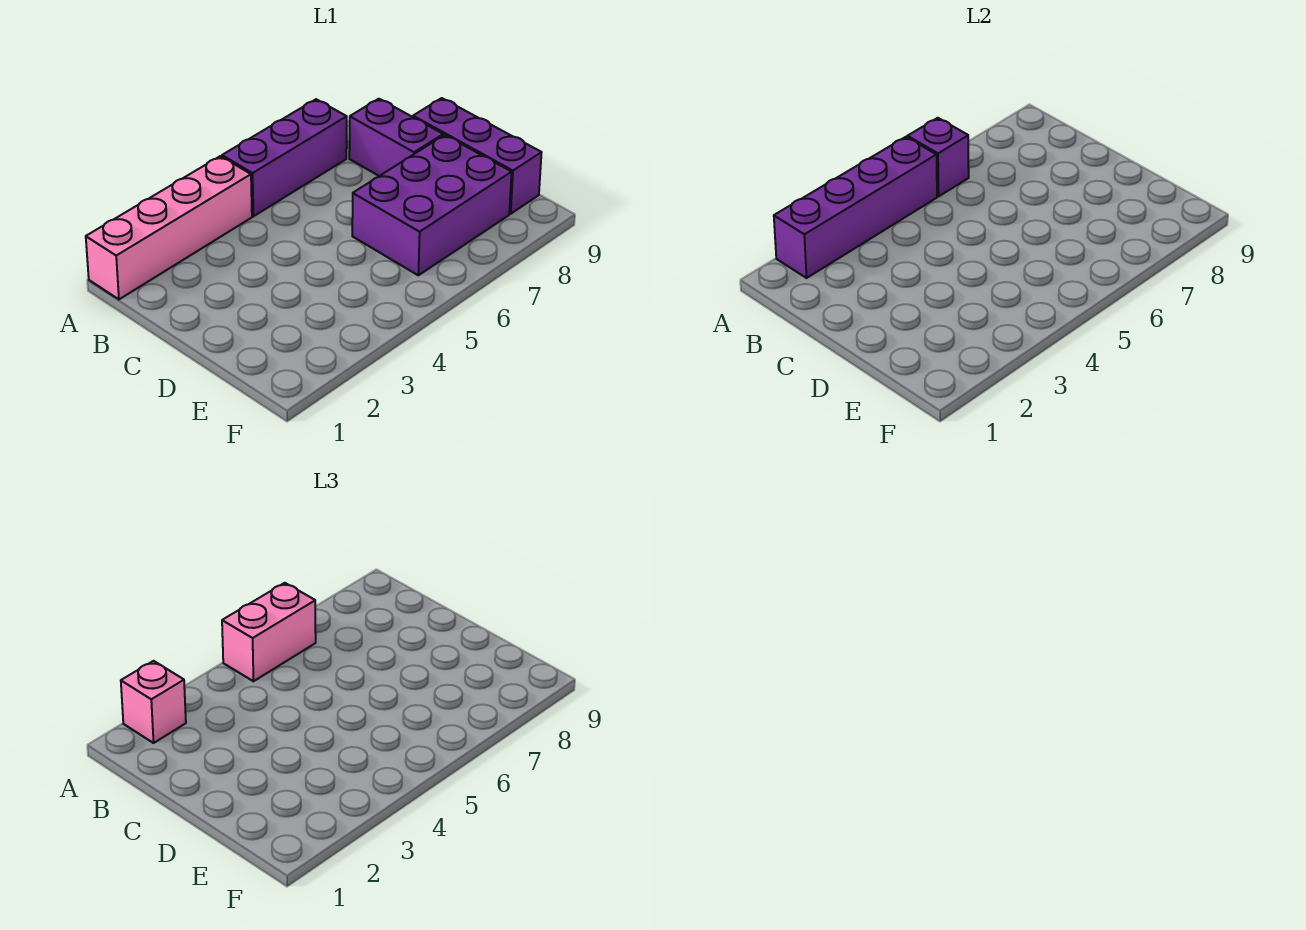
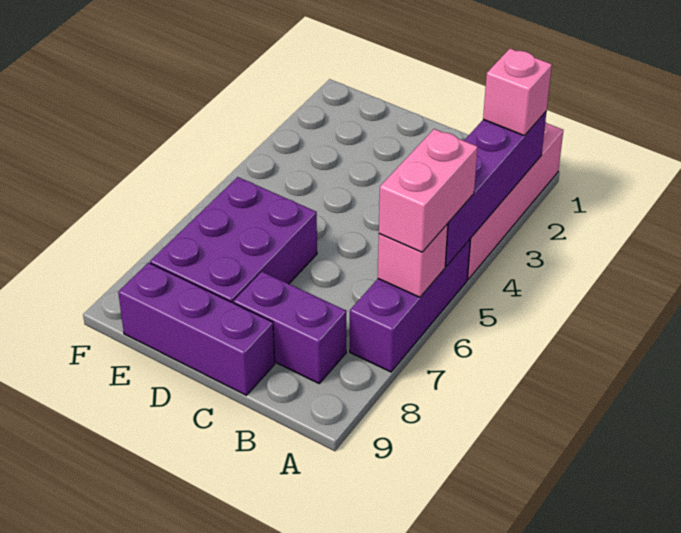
purple brick A6 level 2 -> pink brick A6 level 2

